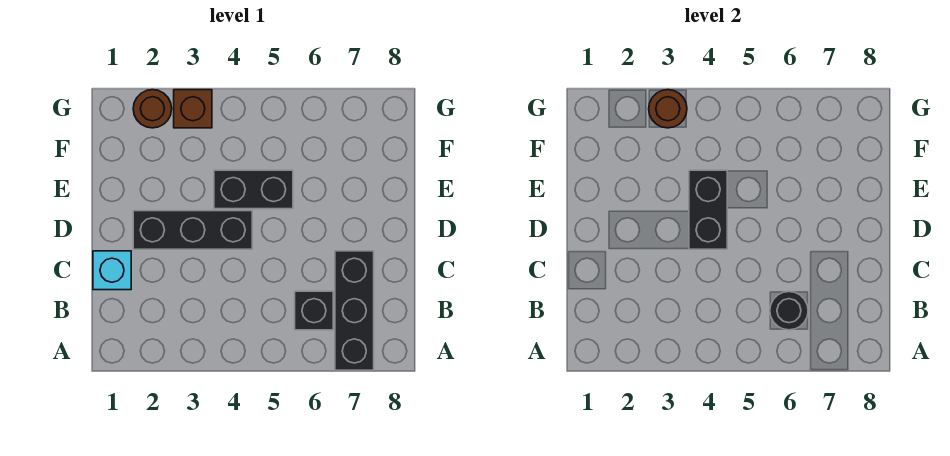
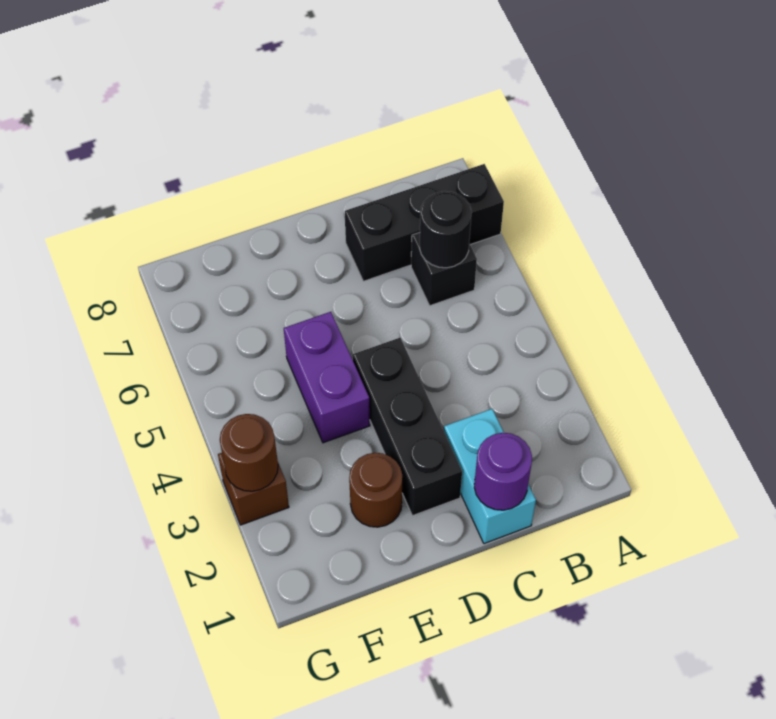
cyan brick C1 level 1 -> cyan brick C1:C2 level 1
none -> purple round brick C1 level 2
black brick D4:E4 level 2 -> none
black brick E4:E5 level 1 -> purple brick E4:E5 level 1
brown round brick G2 level 1 -> brown round brick E2 level 1

